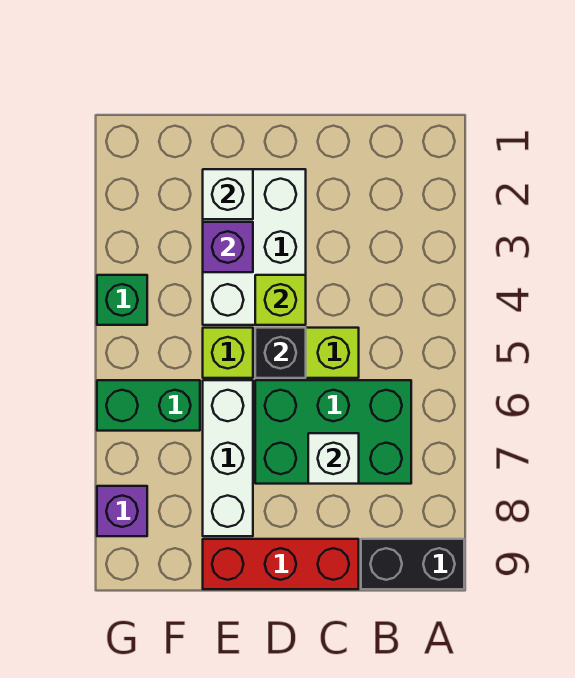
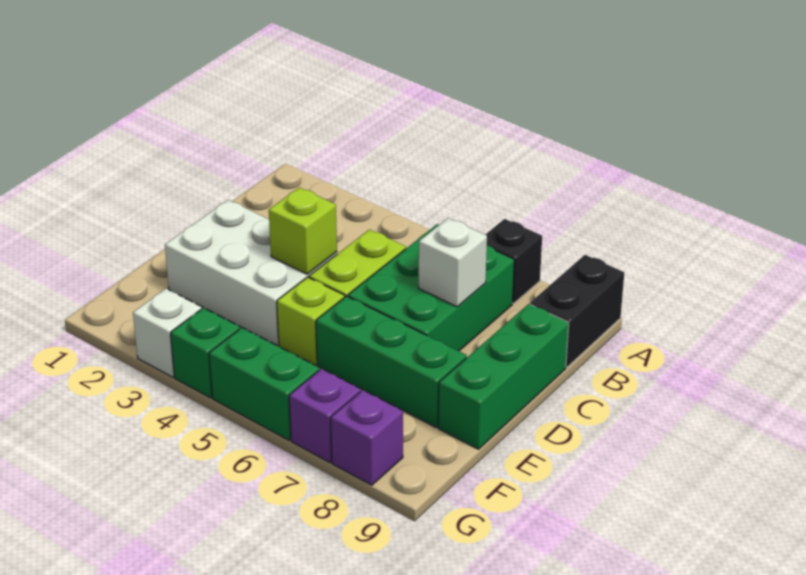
red brick C9:E9 level 1 -> green brick C9:E9 level 1
black brick D5 level 2 -> black brick A7 level 1
white brick E2 level 2 -> white brick G3 level 1
purple brick E3 level 2 -> purple brick G7 level 1
white brick E6:E8 level 1 -> green brick E6:E8 level 1
green brick F6:G6 level 1 -> green brick G5:G6 level 1

